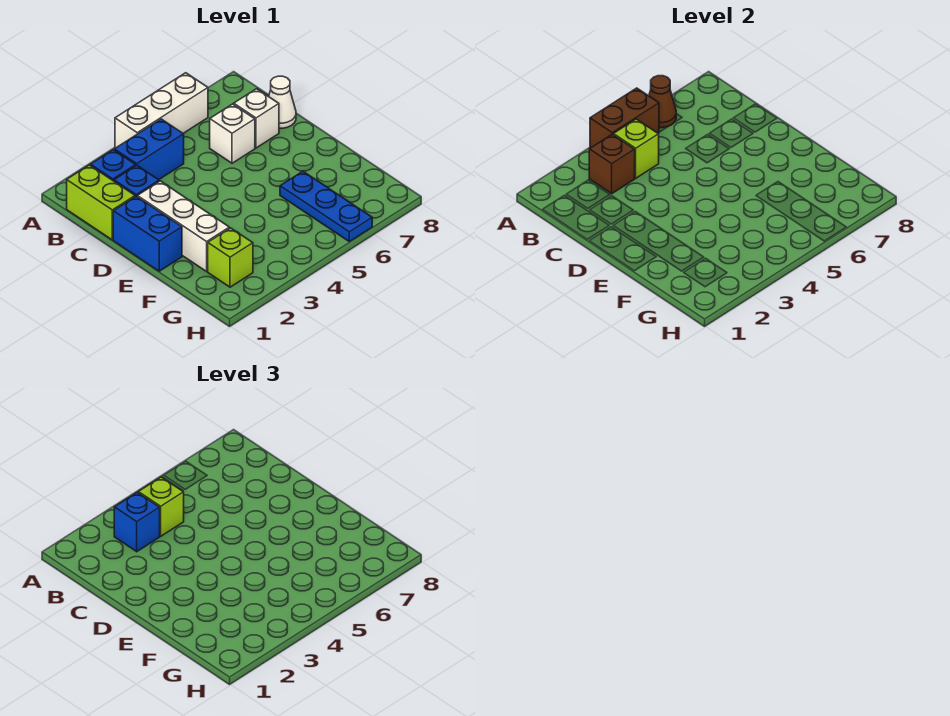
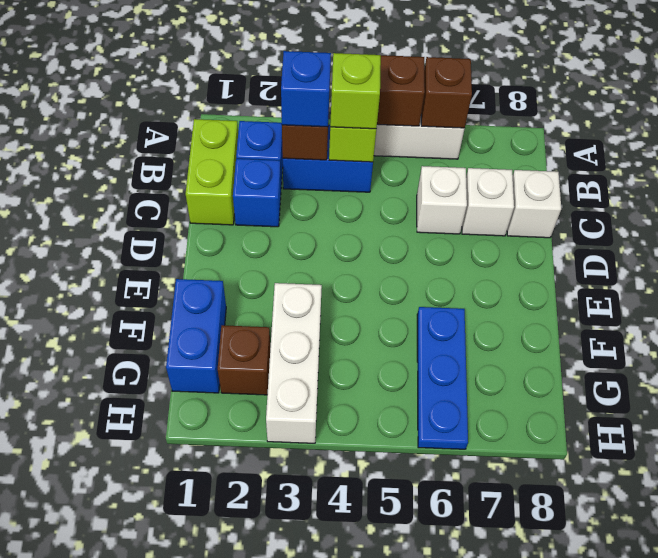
brown cone A6 level 2 -> brown brick A6 level 2
white cone C8 level 1 -> white brick C8 level 1
blue brick D1:E1 level 1 -> blue brick F1:G1 level 1
white brick D2:F2 level 1 -> white brick F3:H3 level 1
lime brick G2 level 1 -> brown brick G2 level 1

